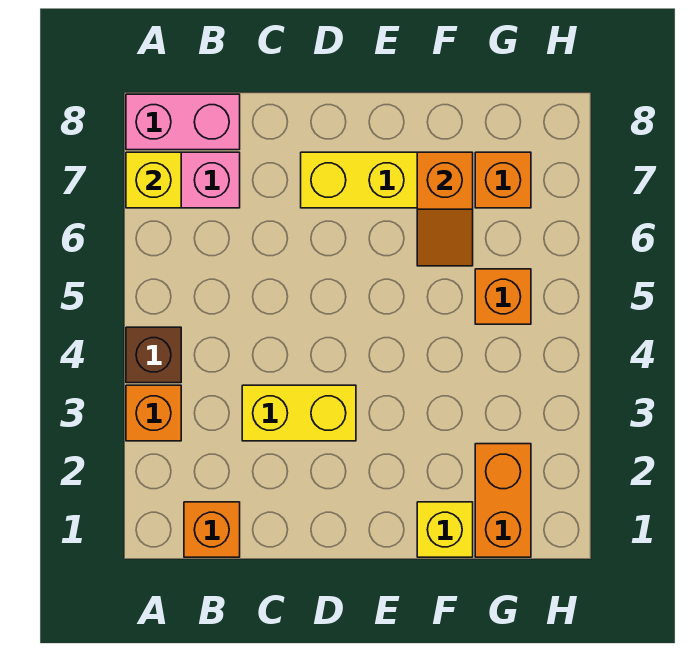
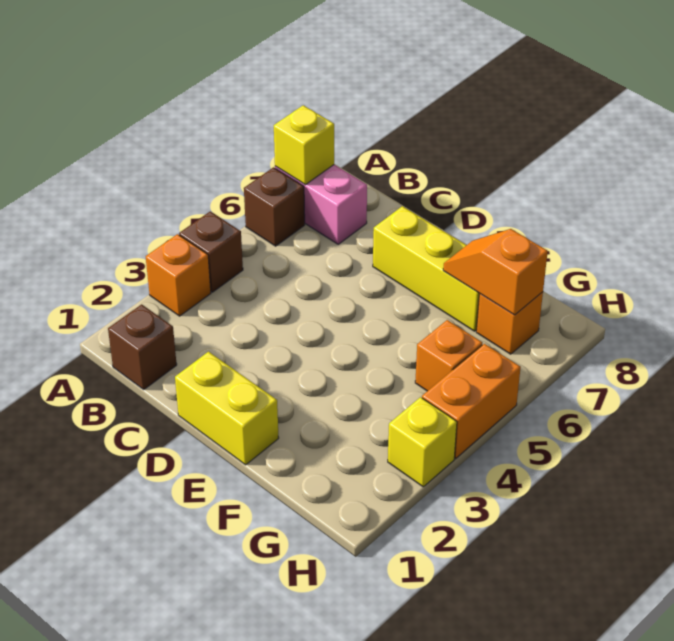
none -> brown brick A6 level 1
pink brick A8:B8 level 1 -> none
orange brick B1 level 1 -> brown brick B1 level 1
yellow brick C3:D3 level 1 -> yellow brick D1:E1 level 1
yellow brick F1 level 1 -> yellow brick H3 level 1
orange slope F6:F7 level 2 top 7 -> orange slope F7:G7 level 2 top G
orange brick G1:G2 level 1 -> orange brick H4:H5 level 1

